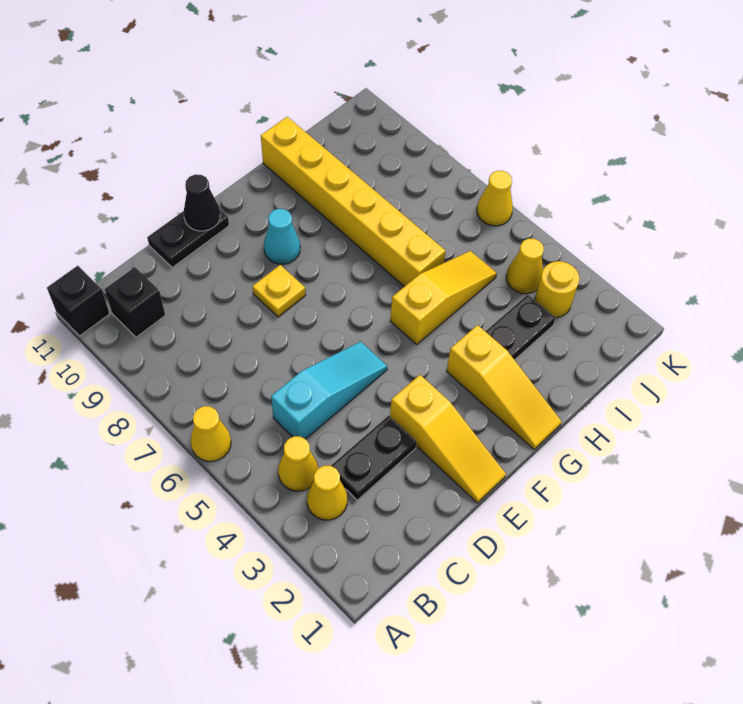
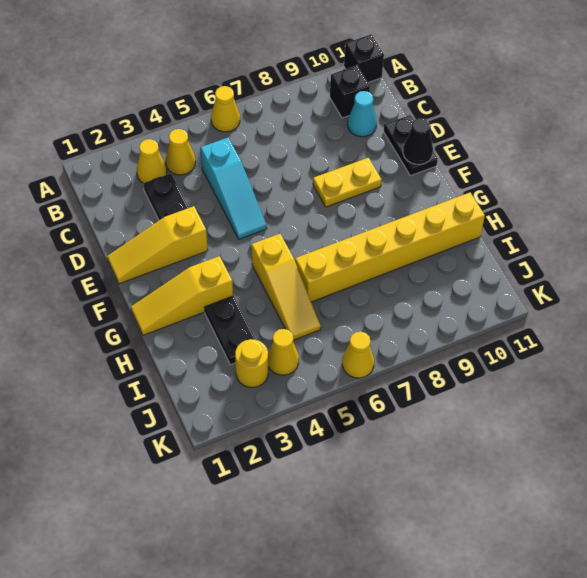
yellow plate E8 level 1 -> yellow plate E8:E9 level 1
cyan cone F9 level 1 -> cyan cone C10 level 1

